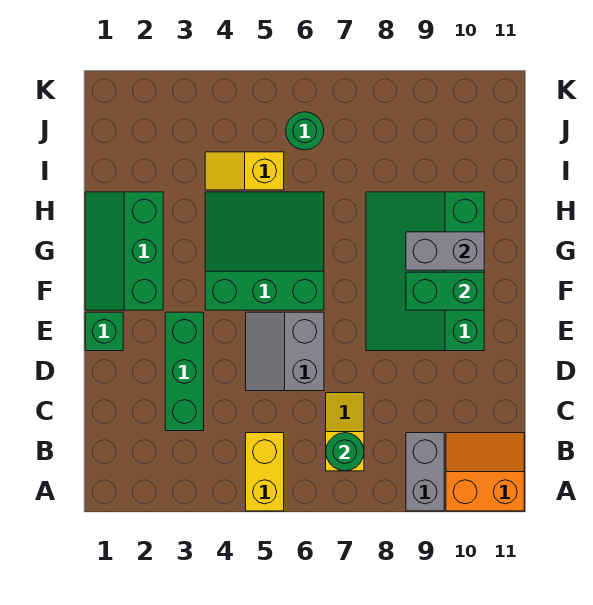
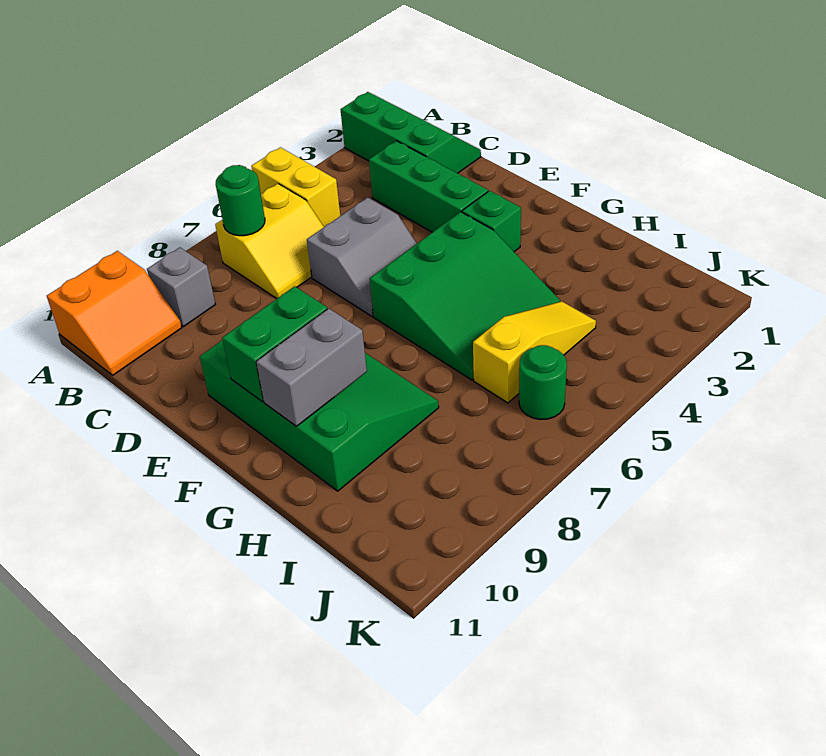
grey brick A9:B9 level 1 -> grey brick B9 level 1
yellow slope B7:C7 level 1 top B -> yellow slope B6:C7 level 1 top B
grey slope D5:E6 level 1 top 6 -> grey slope D5:E6 level 1 top D
green brick E1 level 1 -> green brick F3 level 1
green slope F1:H2 level 1 top 2 -> green slope A1:C2 level 1 top 2
yellow slope I4:I5 level 1 top 5 -> yellow slope I4:I6 level 1 top 6

